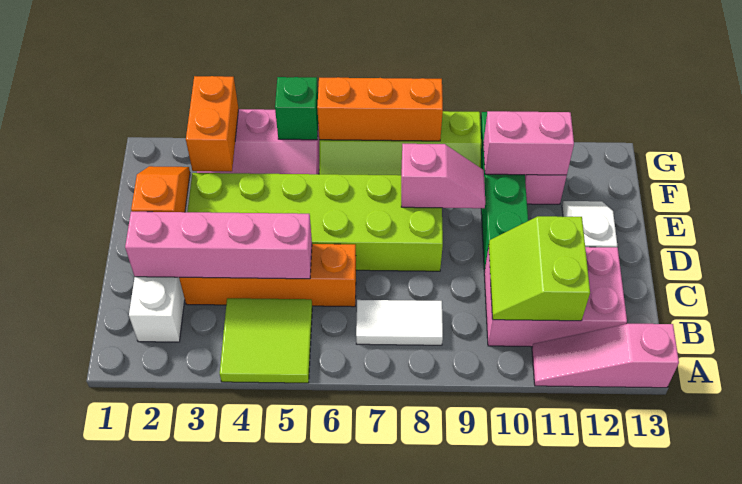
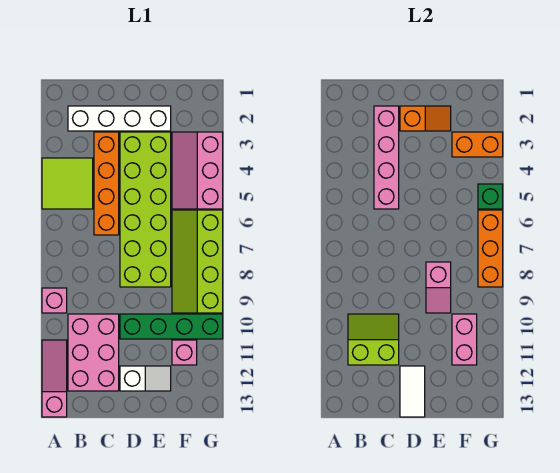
none -> pink brick A9 level 1
white tile B7:B8 level 1 -> white tile D12:D13 level 2

